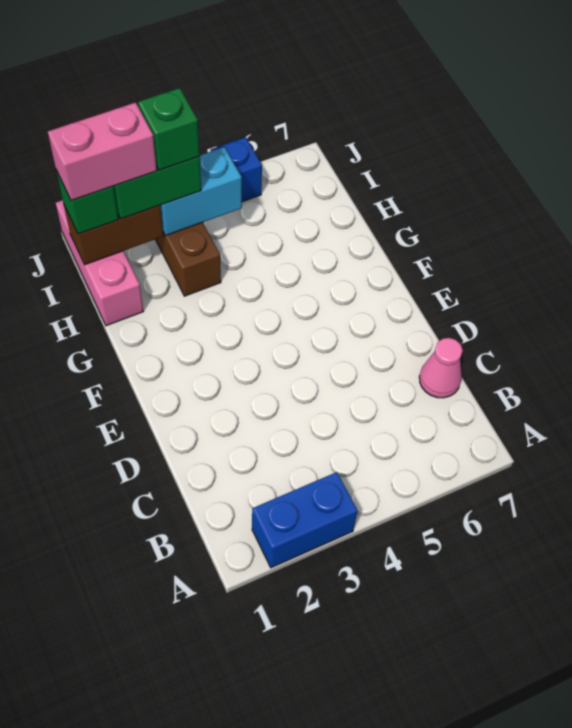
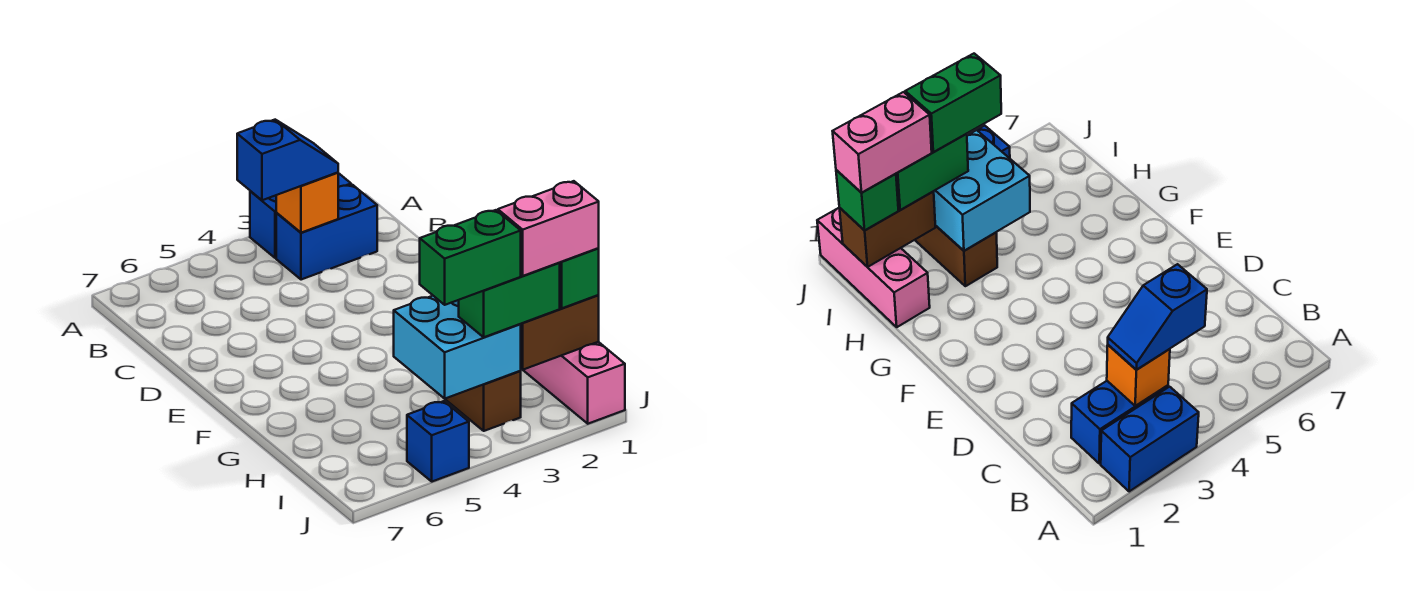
none -> blue brick B2:B3 level 1
none -> orange brick B3 level 2
none -> blue slope B3:B4 level 3 top 4
pink cone C7 level 1 -> none
cyan brick I3:I4 level 2 -> cyan brick H3:I4 level 2
green brick I3 level 4 -> green brick I3:I4 level 4

